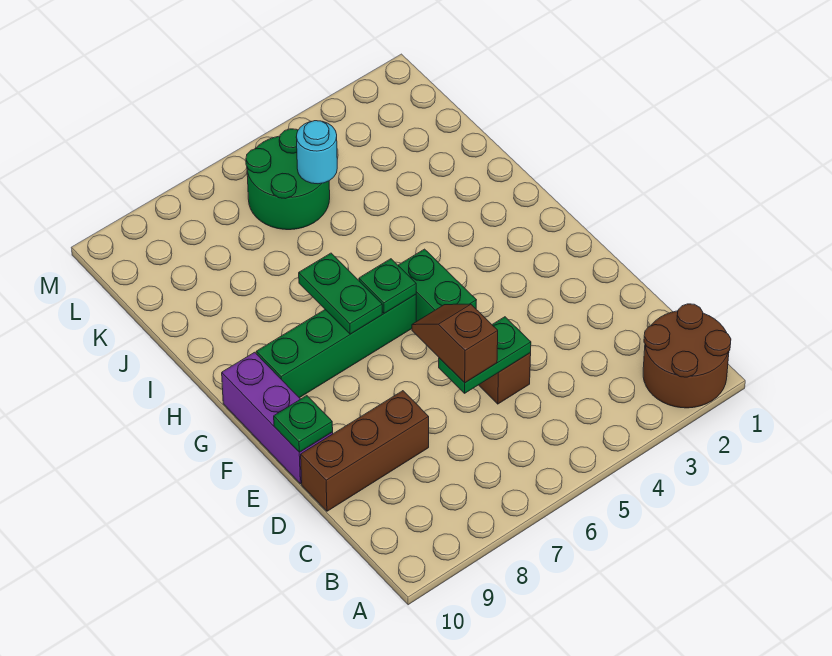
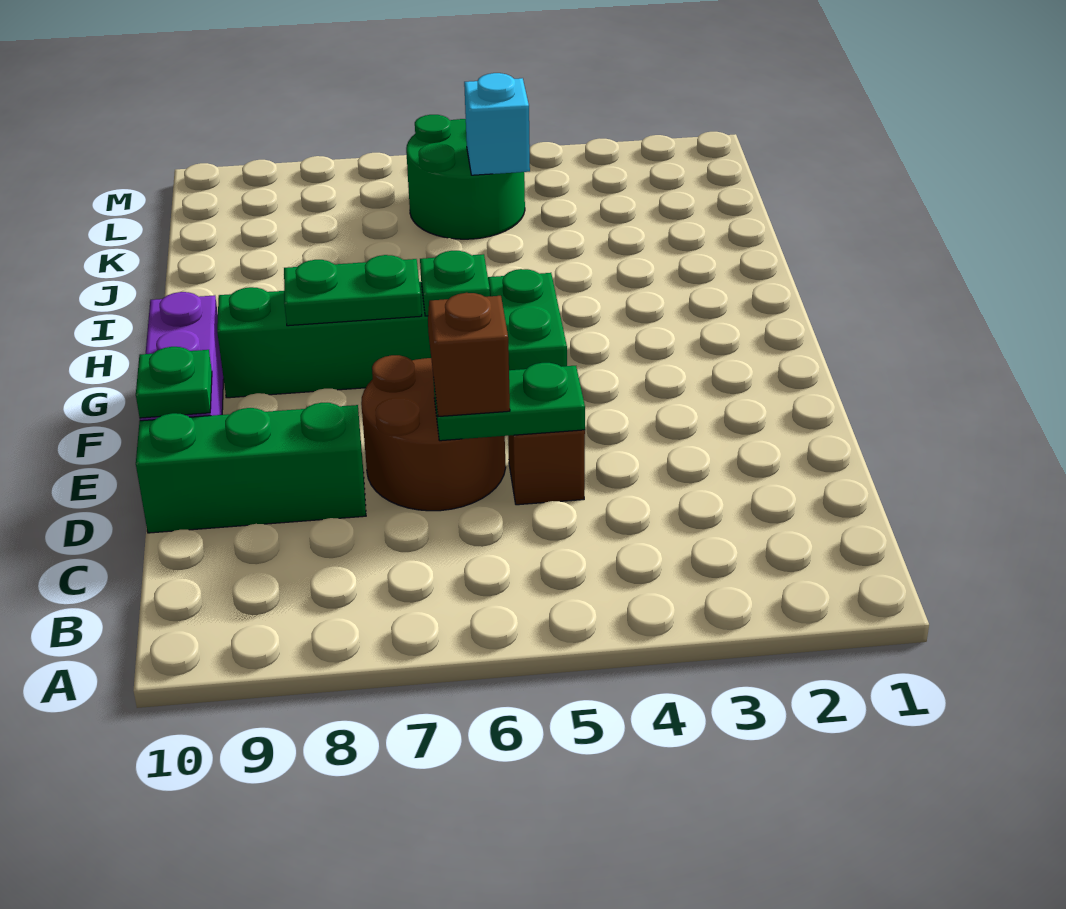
brown round brick A1:B2 level 1 -> brown round brick D6:E7 level 1
brown brick D8:D10 level 1 -> green brick D8:D10 level 1
green plate G7:H7 level 2 -> green plate G7:G8 level 2
cyan round brick K5 level 2 -> cyan brick K5 level 2

